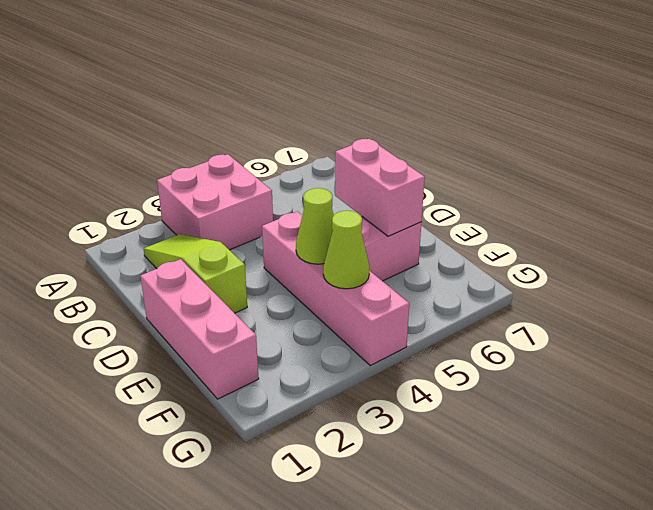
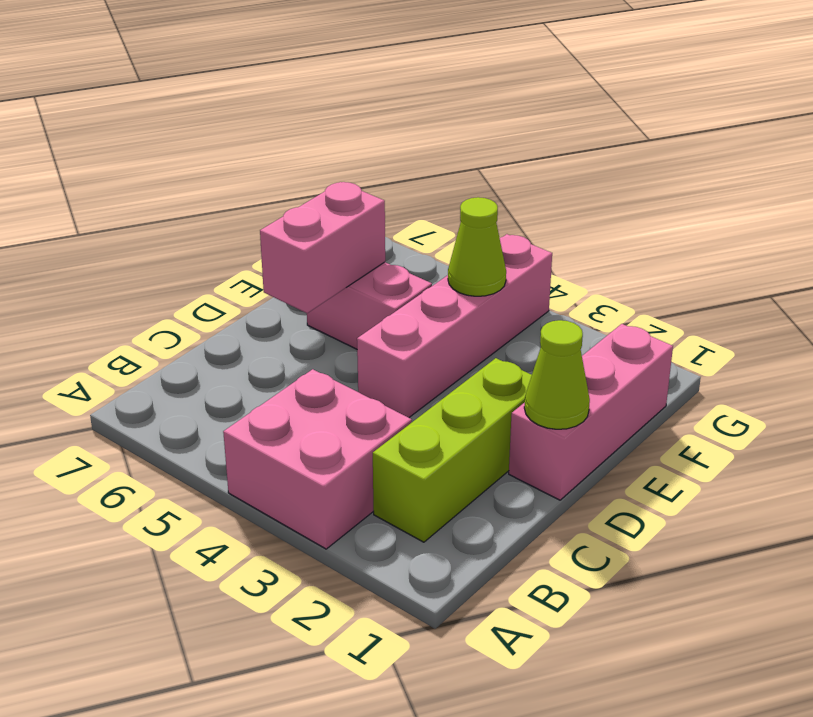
lime slope B2:D2 level 1 top D -> lime brick B2:D2 level 1
lime cone E4 level 2 -> lime cone D1 level 2

